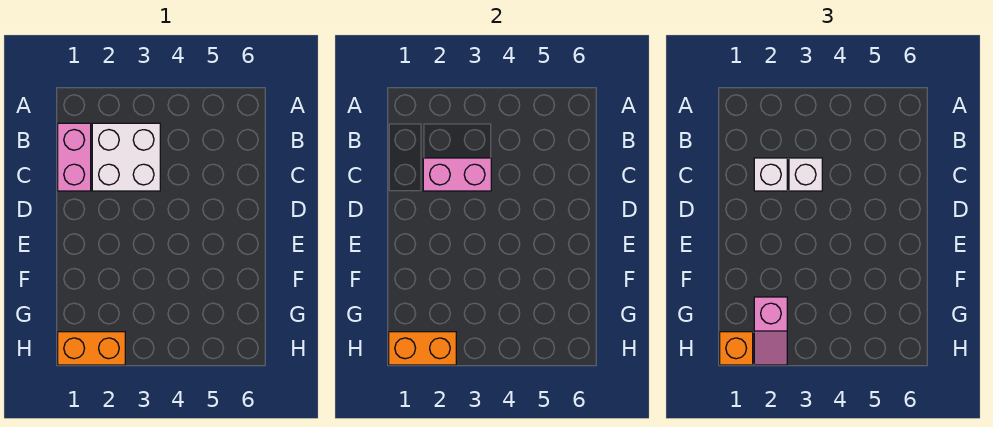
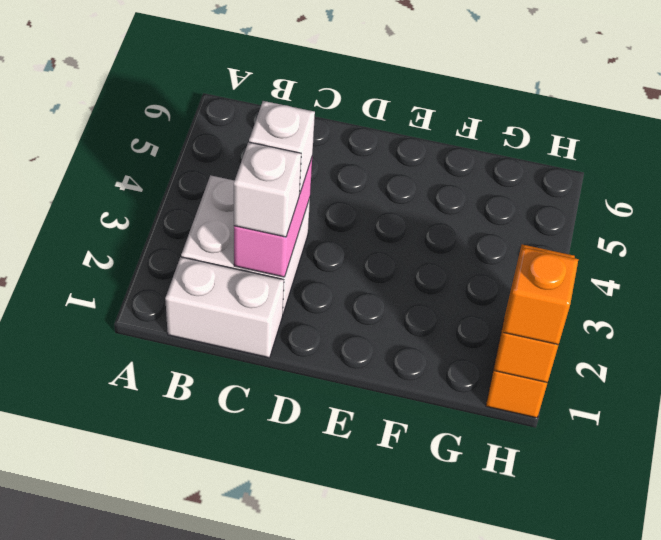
pink brick B1:C1 level 1 -> white brick B1:C1 level 1
pink slope G2:H2 level 3 top G -> none

